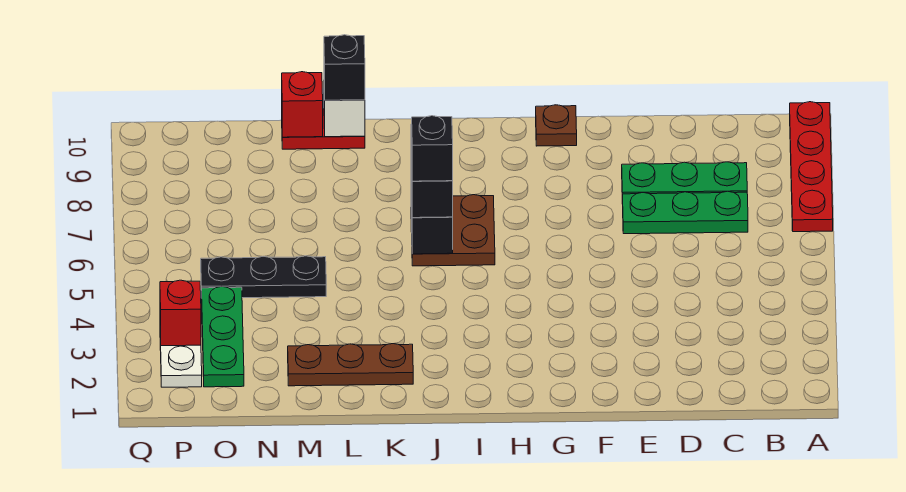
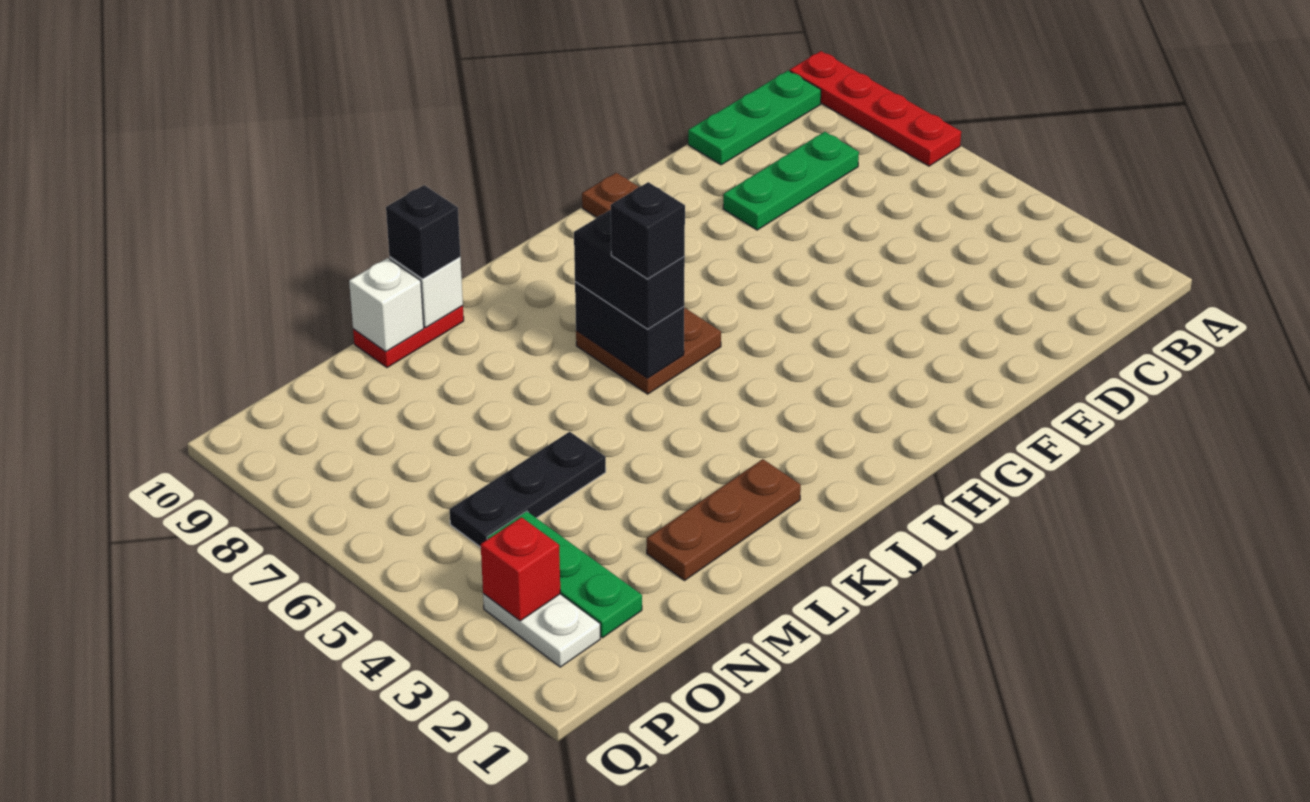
green plate C7:E7 level 1 -> green plate B10:D10 level 1
red brick M10 level 2 -> white brick M10 level 2

